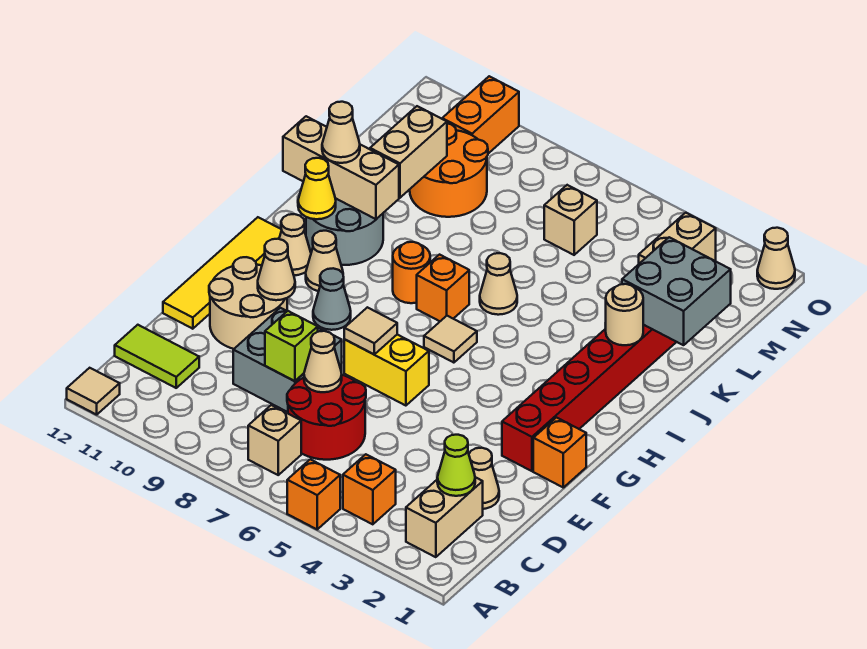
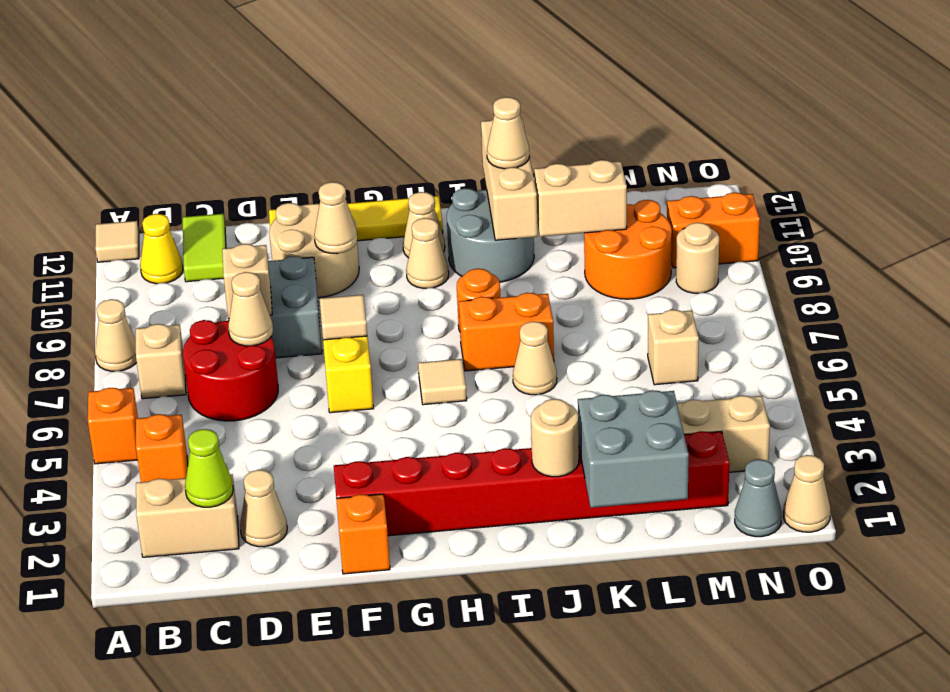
none -> tan cone A8 level 1
lime brick D8 level 2 -> tan brick D8 level 2
grey cone G9 level 1 -> grey cone N1 level 1
orange brick I7 level 1 -> orange brick I7:J7 level 1
yellow cone I11 level 2 -> yellow cone B11 level 1
none -> tan round brick N9 level 1

